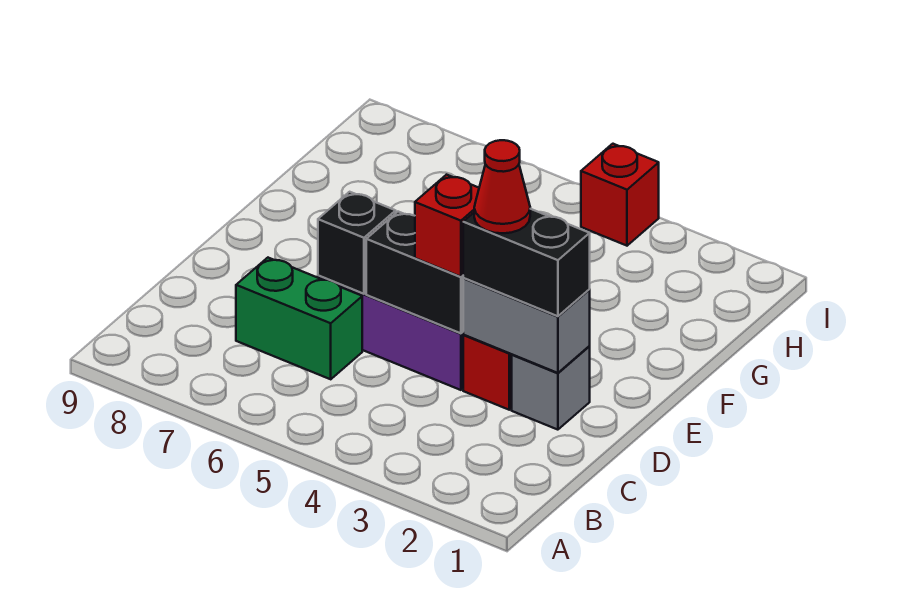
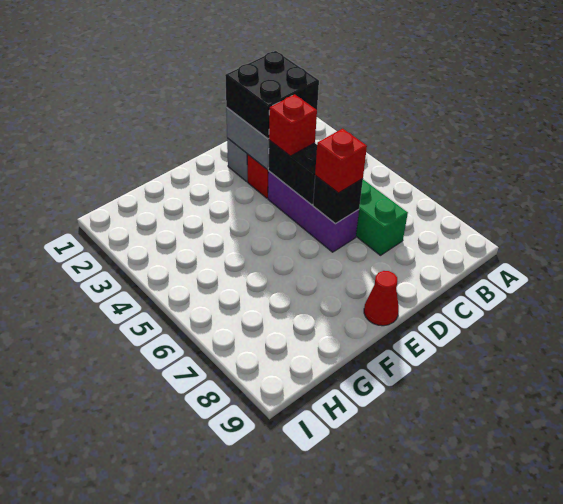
black brick D2:D3 level 3 -> black brick C2:D3 level 3
red cone D3 level 4 -> red cone E9 level 1
red brick I4 level 1 -> red brick D6 level 3

